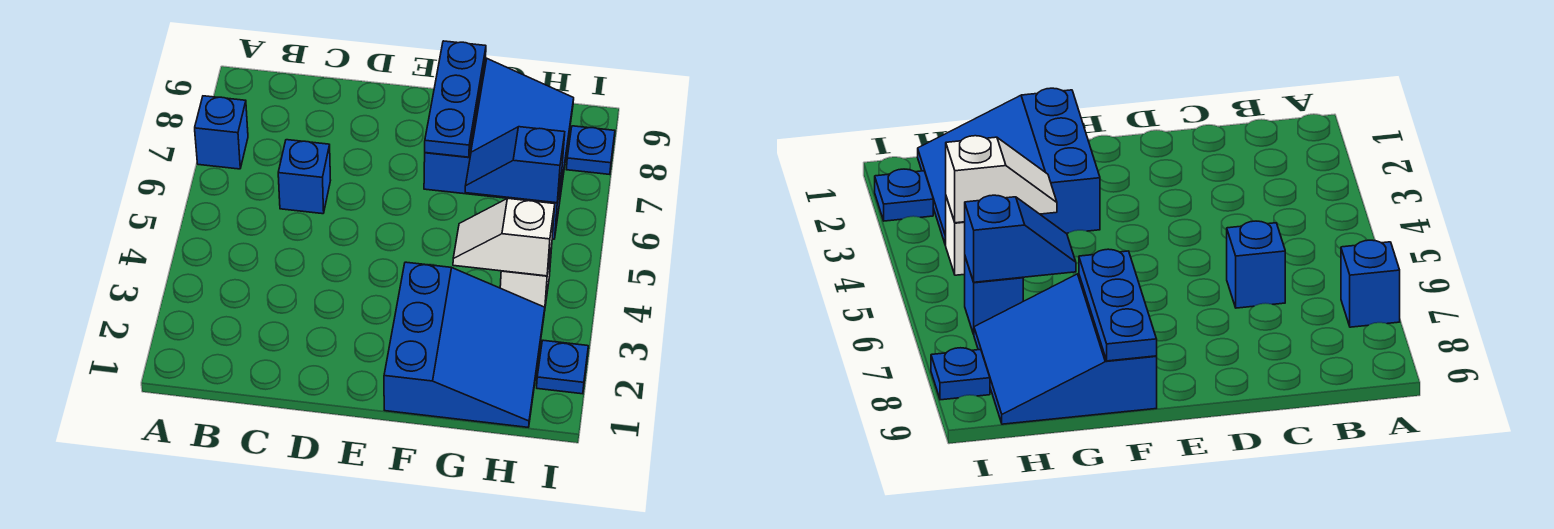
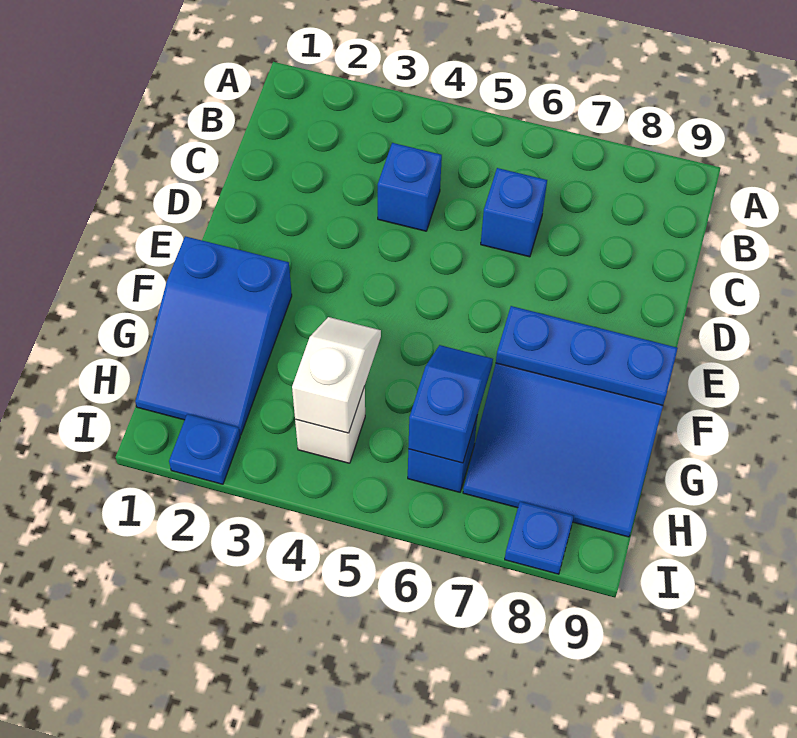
blue brick A7 level 1 -> blue brick C4 level 1
blue slope F1:H3 level 1 top F -> blue slope F1:H2 level 1 top F

